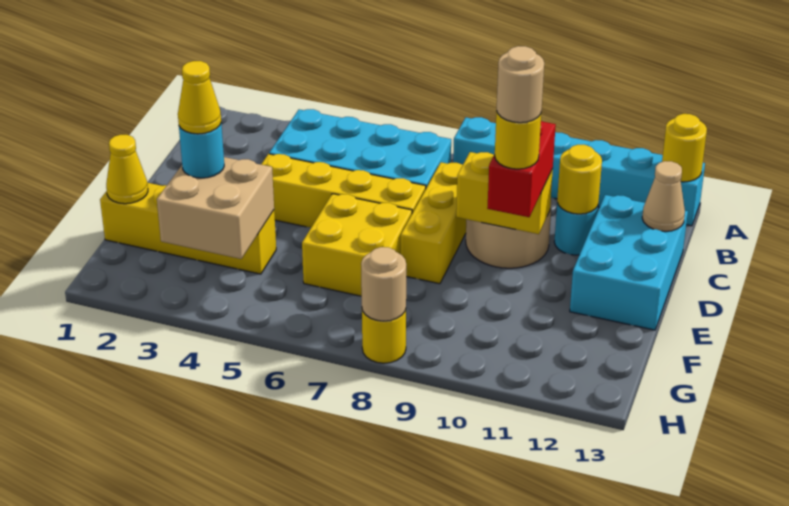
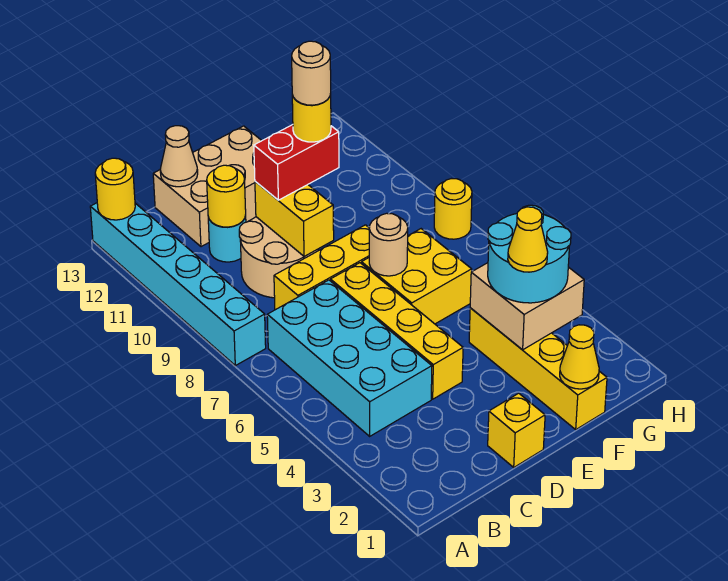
cyan brick C12:E13 level 1 -> tan brick C12:E13 level 1
none -> yellow brick D1 level 1
cyan round brick F3 level 3 -> cyan round brick F3:G4 level 3
tan round brick H8 level 2 -> tan round brick E7 level 2

